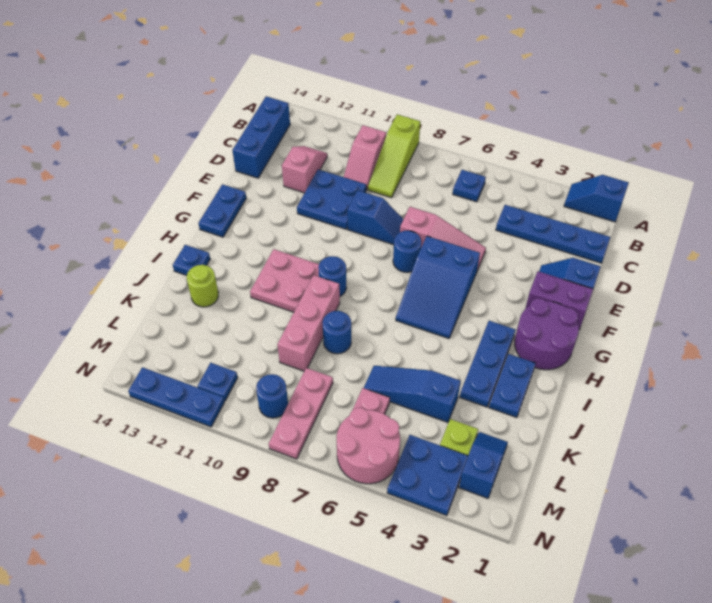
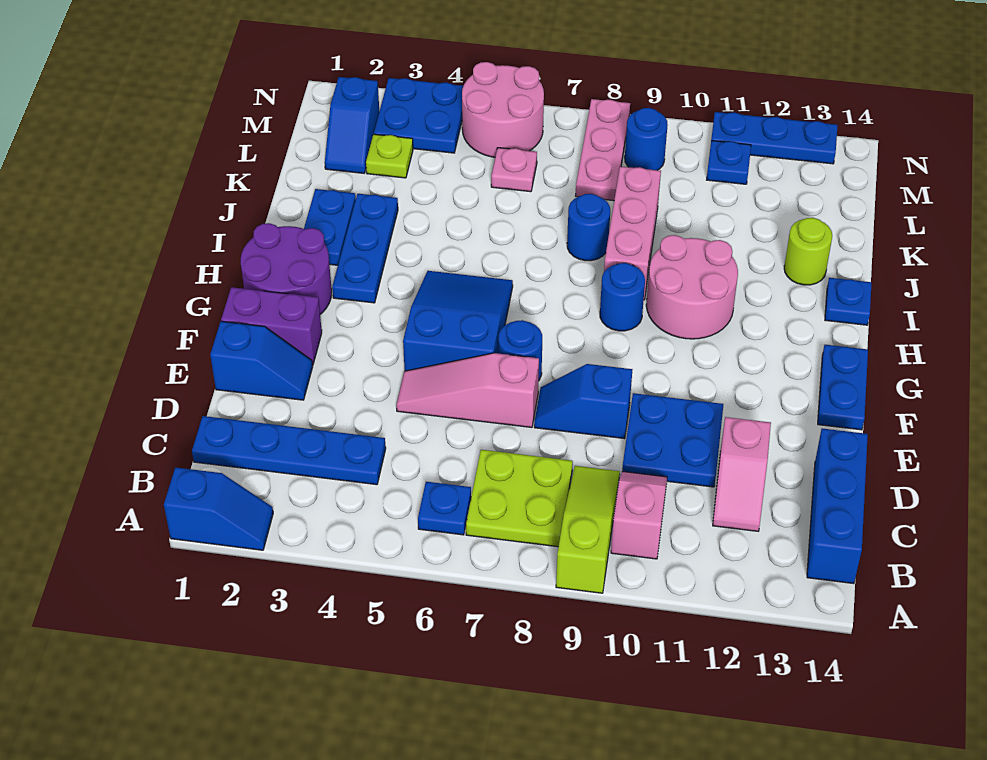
none -> lime plate B7:C8 level 1
pink plate H10:I11 level 1 -> pink round brick H10:I11 level 1
blue slope K4:K6 level 1 top 4 -> none

